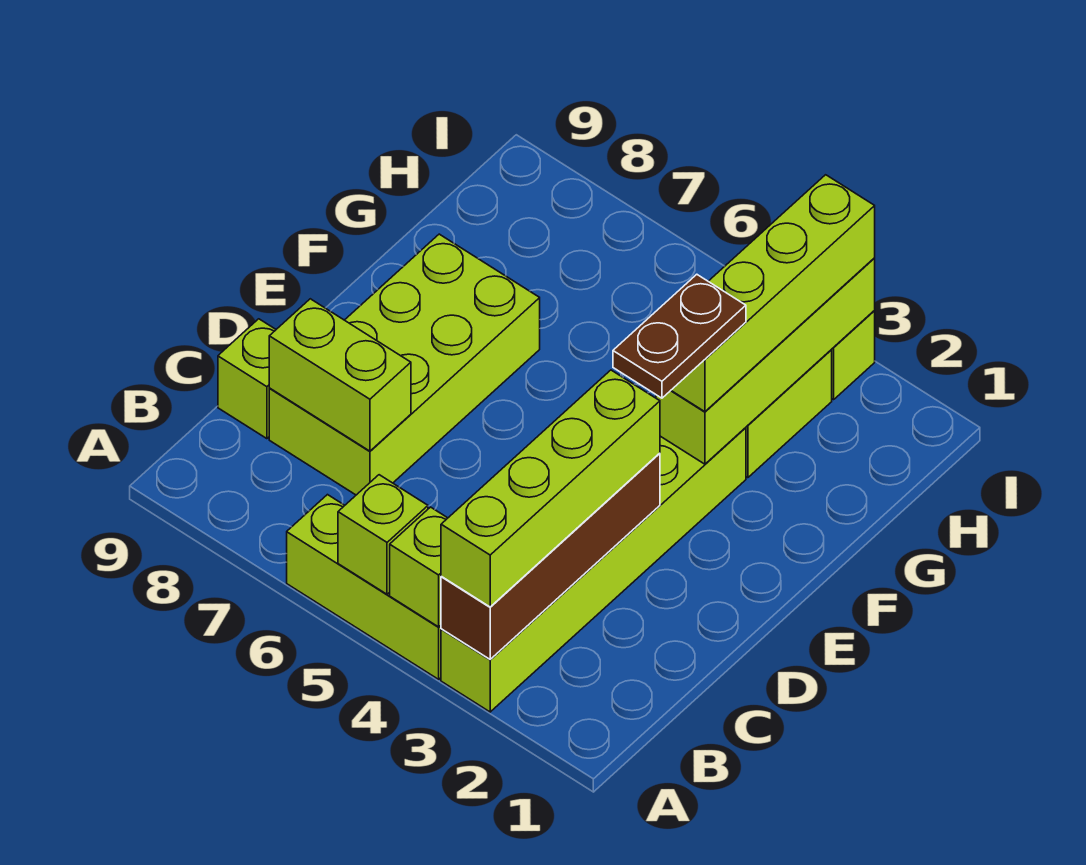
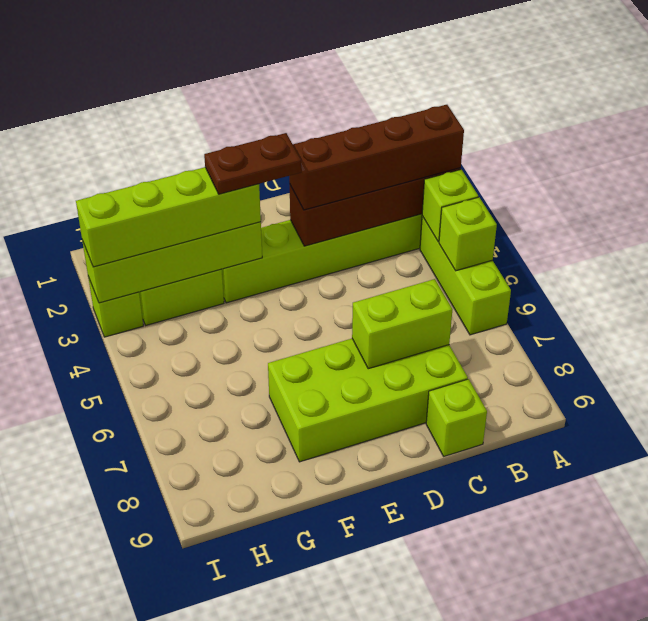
lime brick A3:D3 level 3 -> brown brick A3:D3 level 3
lime brick C7:C8 level 2 -> lime brick C7:D7 level 2

